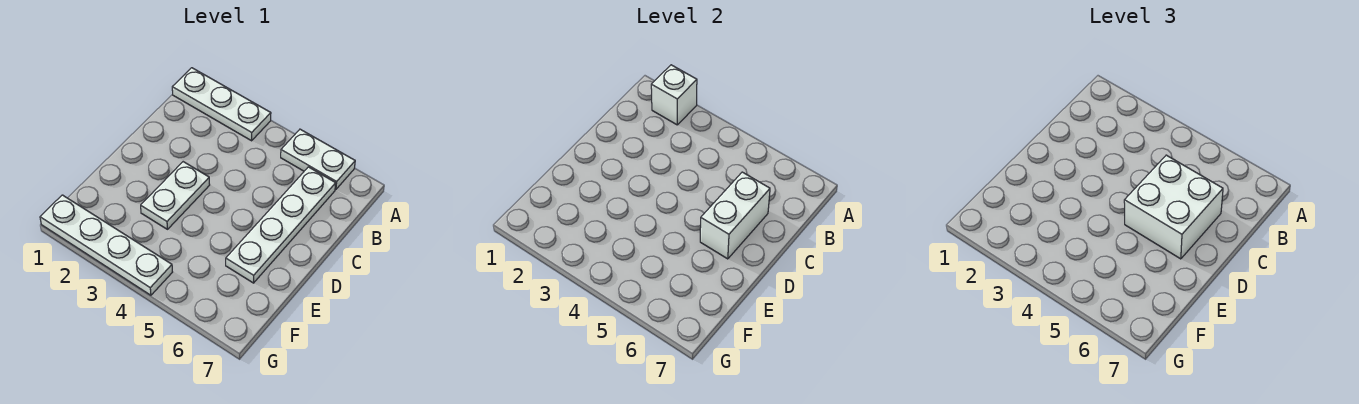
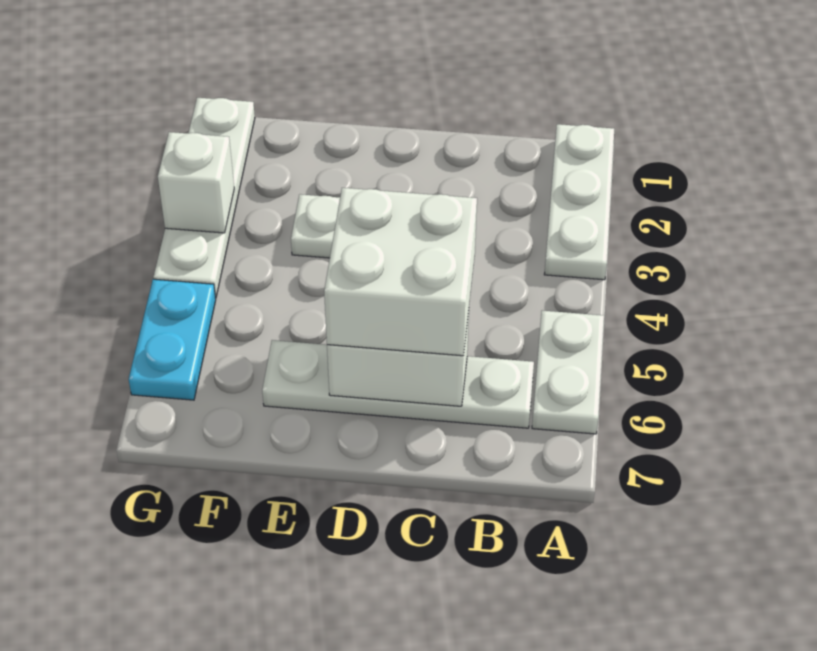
white brick A2 level 2 -> white brick G3 level 2
none -> cyan plate G5:G6 level 1

